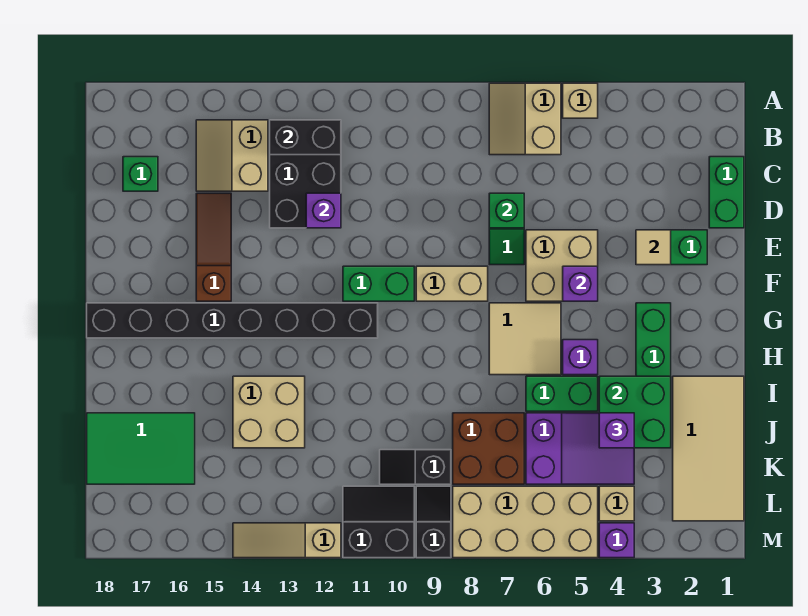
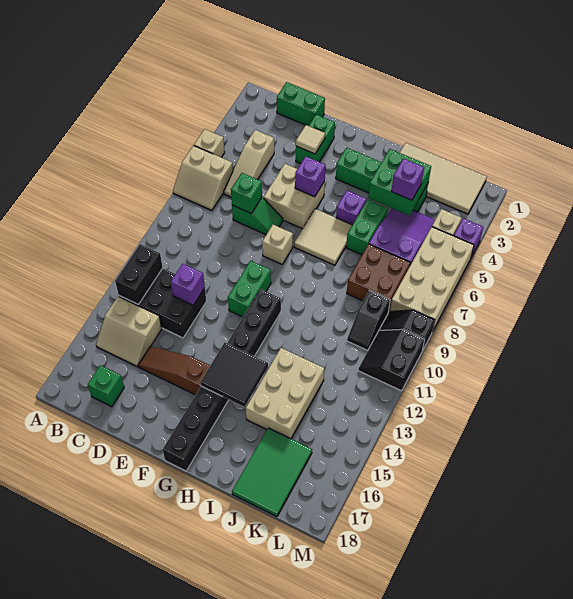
tan brick F8:F9 level 1 -> tan brick F8 level 1
none -> black tile G14:H15 level 2
tan brick I13:J14 level 1 -> tan brick I13:J15 level 1
tan slope M12:M14 level 1 top 12 -> tan slope C4:C6 level 1 top 4

